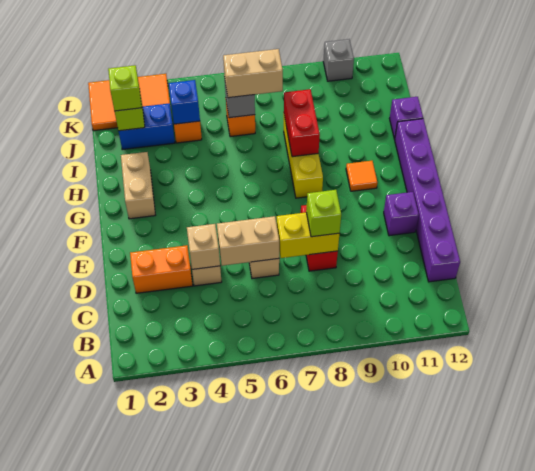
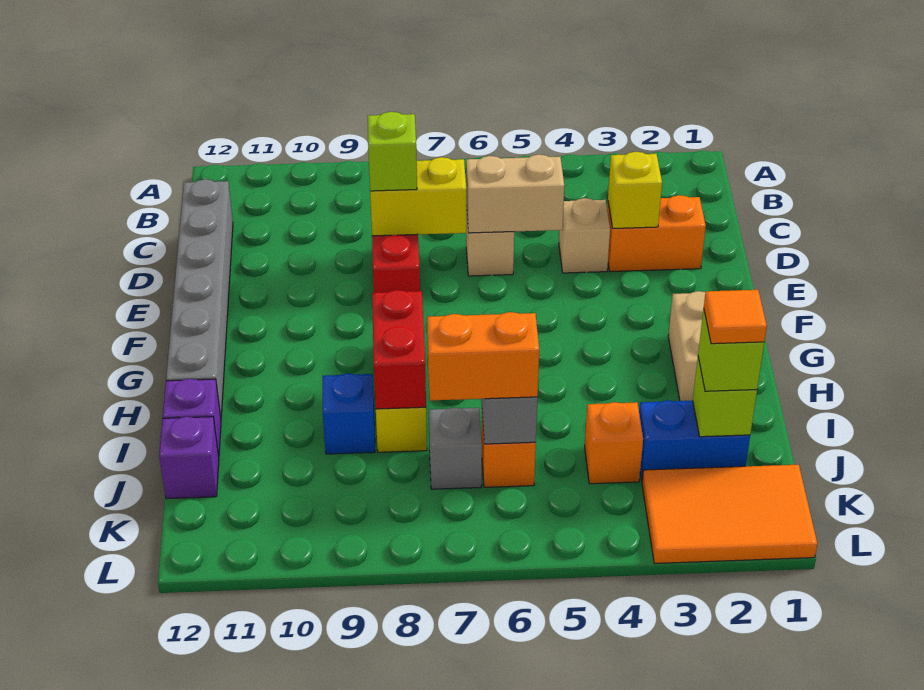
purple brick C12:H12 level 1 -> grey brick C12:H12 level 1
none -> yellow brick D3 level 2
tan brick D4 level 2 -> none
purple brick E11 level 1 -> purple brick J12 level 1
orange tile G10 level 1 -> orange tile J2 level 4
blue brick J4 level 2 -> blue brick I9 level 1
tan brick J6:J7 level 3 -> orange brick J6:J7 level 3
grey brick L10 level 1 -> grey brick J7 level 1

